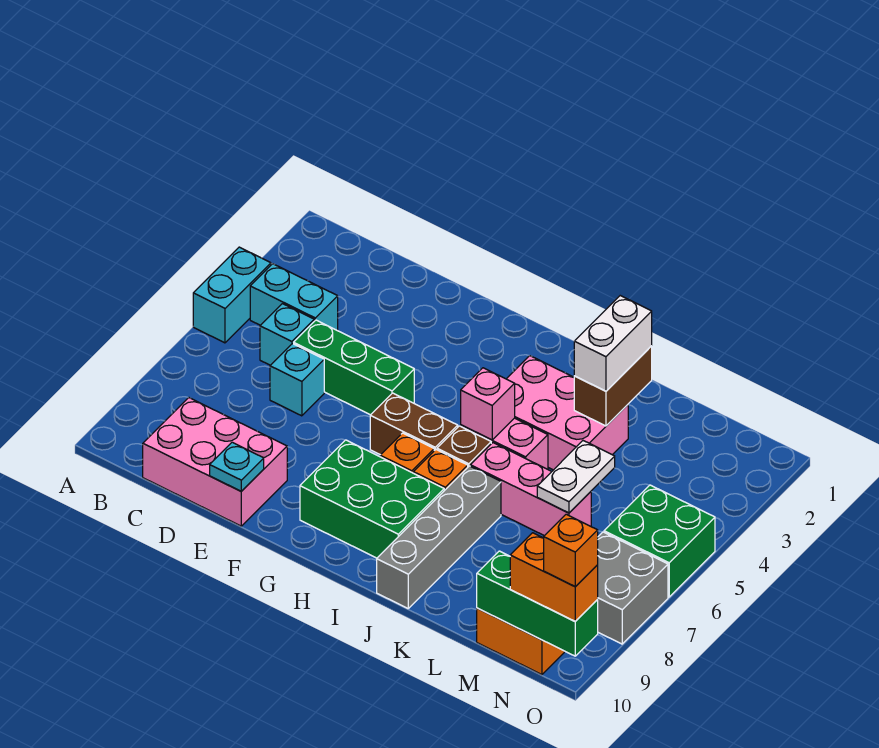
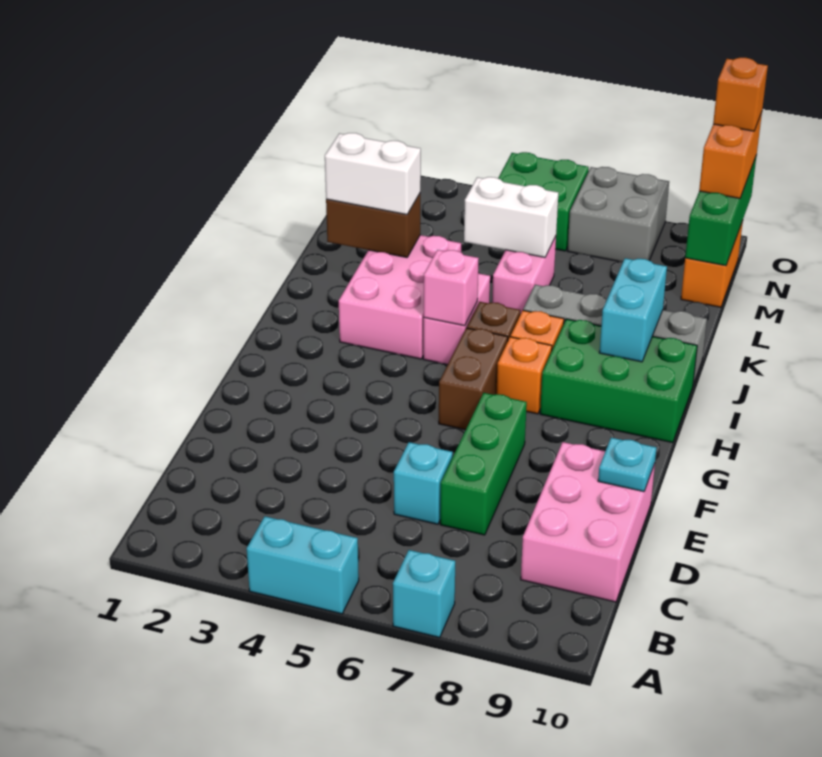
cyan brick B4:C4 level 1 -> cyan brick I9:J9 level 2
cyan brick C5 level 1 -> cyan brick A7 level 1
green brick D5:F5 level 1 -> green brick D7:F7 level 1
green brick G8:I9 level 1 -> green brick H8:I10 level 1
pink brick J6:L6 level 1 -> pink brick K6:L6 level 1
white plate L5:L6 level 2 -> white brick L5:L6 level 2

